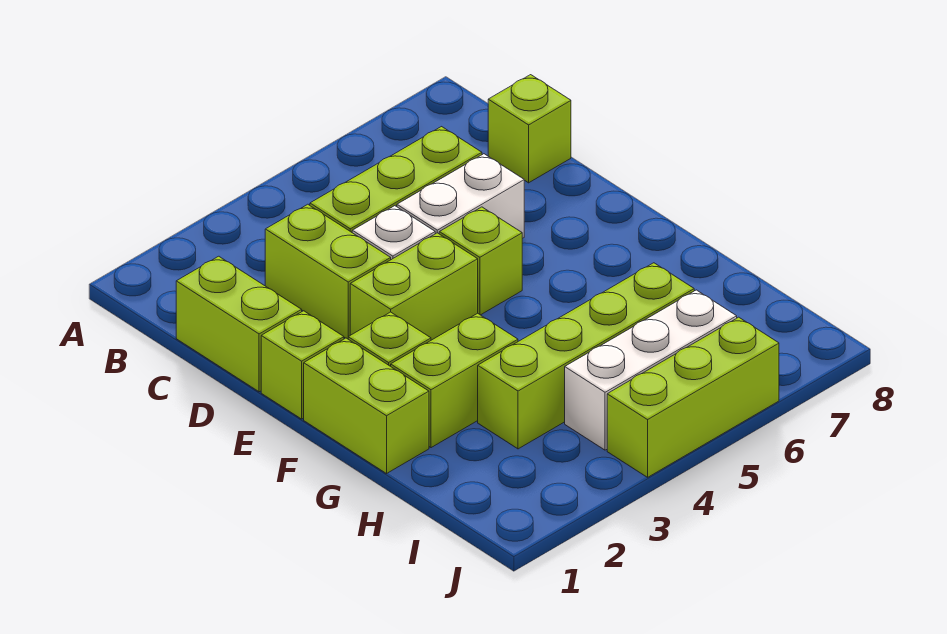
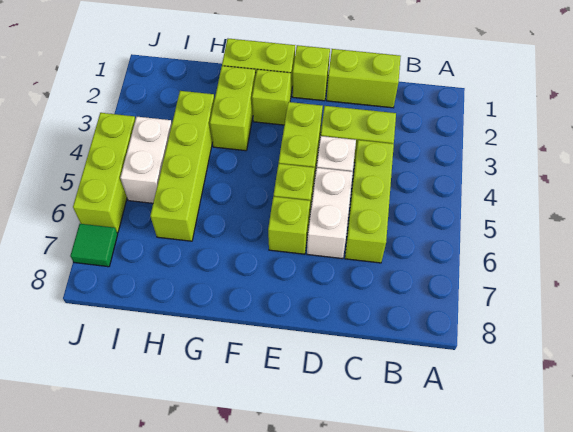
lime brick C8 level 1 -> lime brick E6 level 1
white brick I4:I6 level 1 -> white brick I4:I5 level 1
none -> green tile J7 level 1

